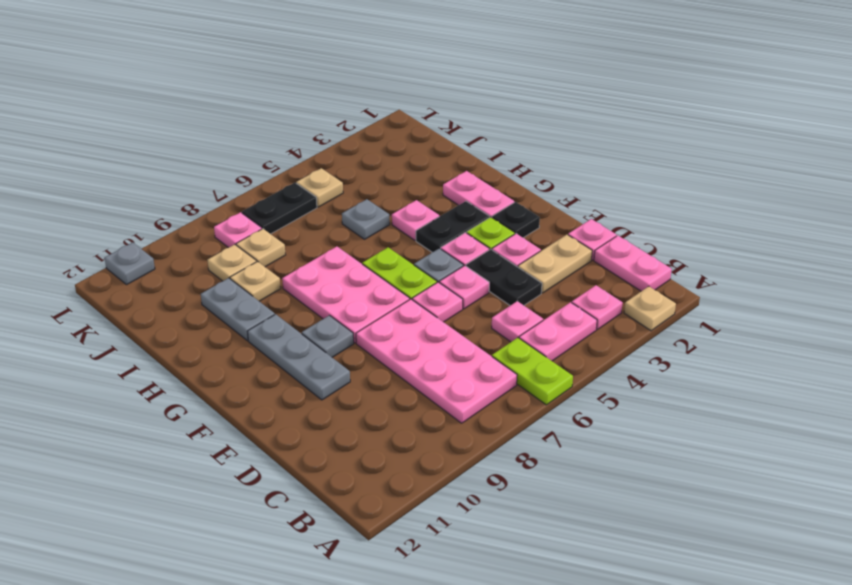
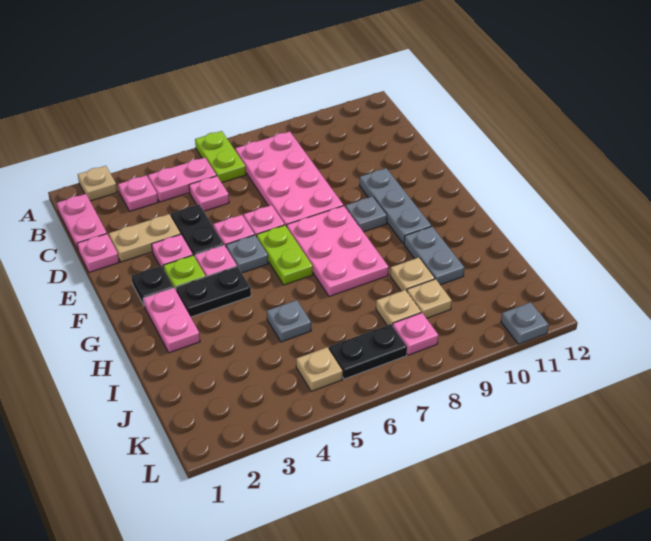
pink plate H4 level 1 -> none

